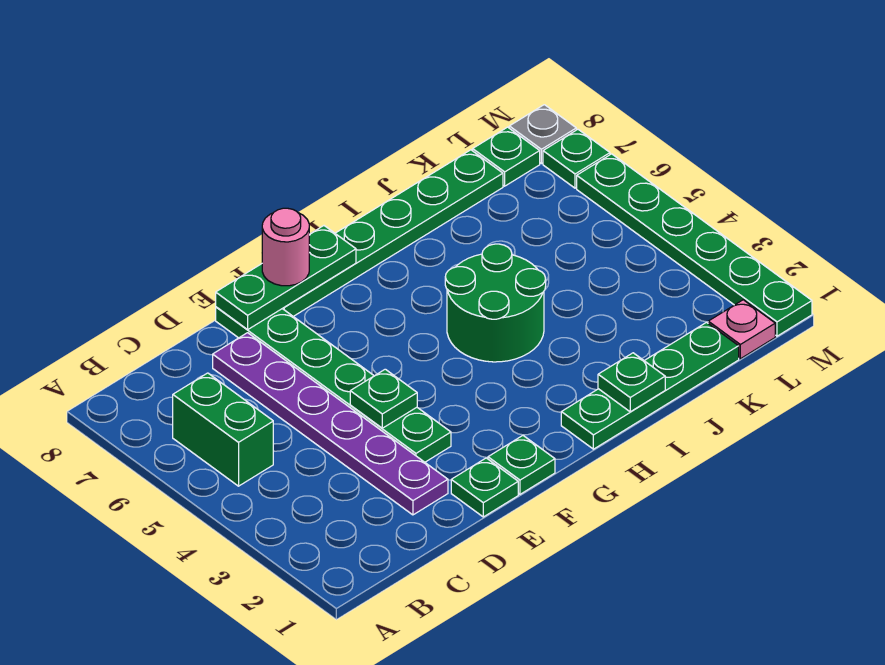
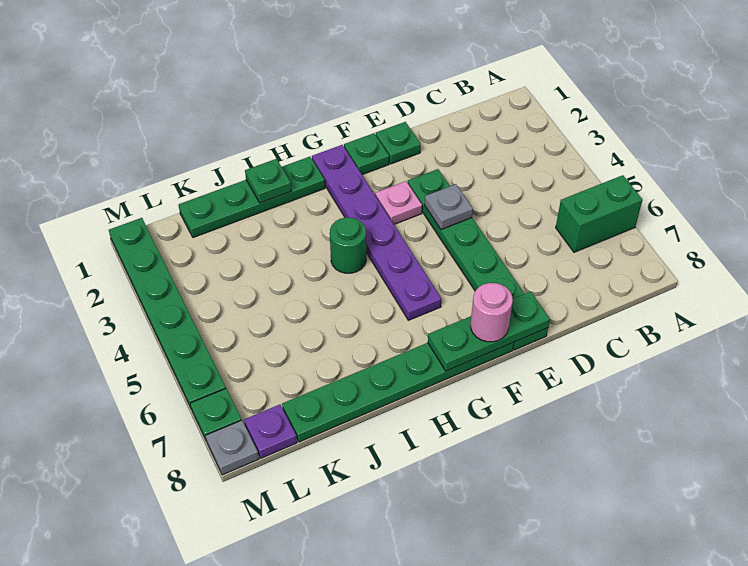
green brick B5:B6 level 1 -> green brick A6:B6 level 1
purple plate D2:D7 level 1 -> purple plate G1:G6 level 1
green plate E4 level 2 -> grey plate E4 level 2
green round brick H4:I5 level 1 -> green round brick H4 level 1
pink plate L1 level 1 -> pink plate F3 level 1
green plate L8 level 1 -> purple plate L8 level 1

